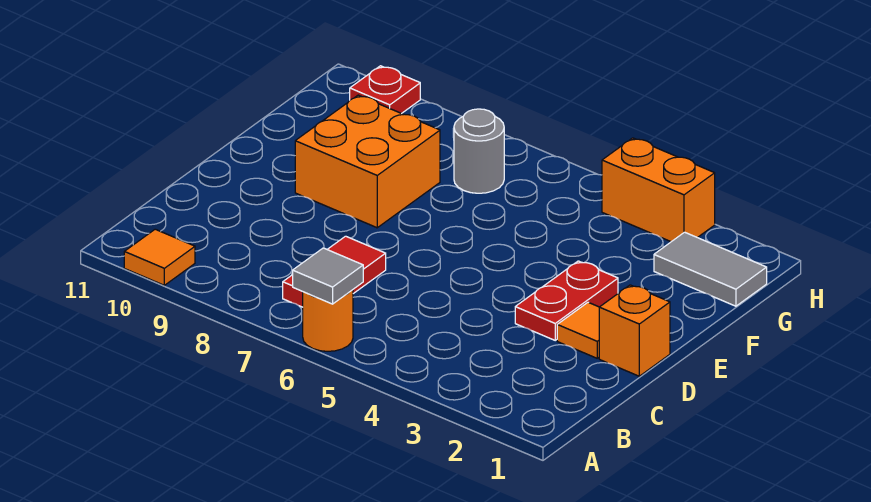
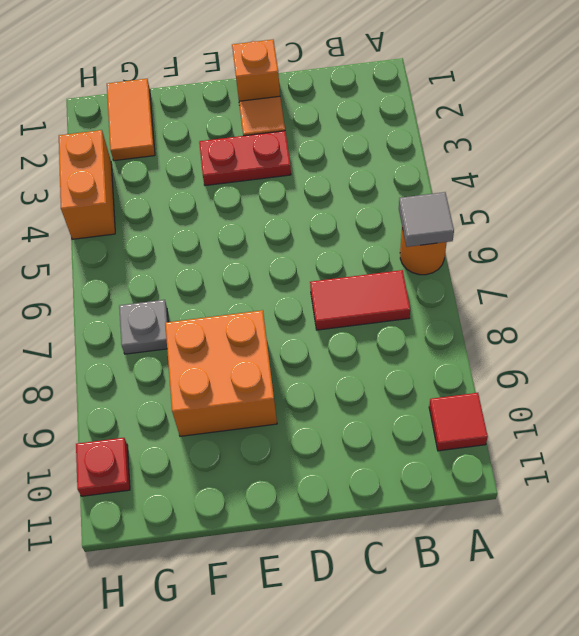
orange tile A10 level 1 -> red tile A10 level 1
grey tile G1:G2 level 1 -> orange tile G1:G2 level 1
grey round brick G7 level 1 -> grey plate G7 level 1

